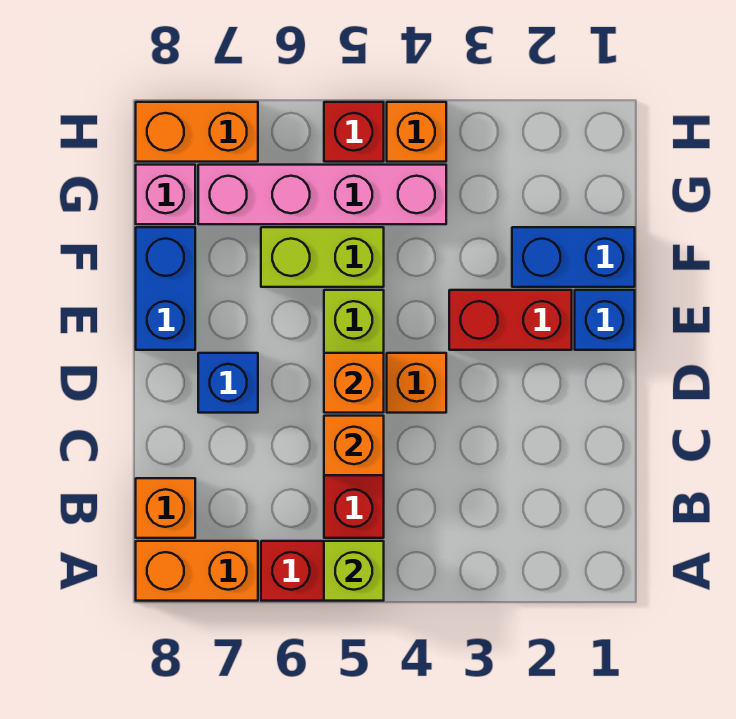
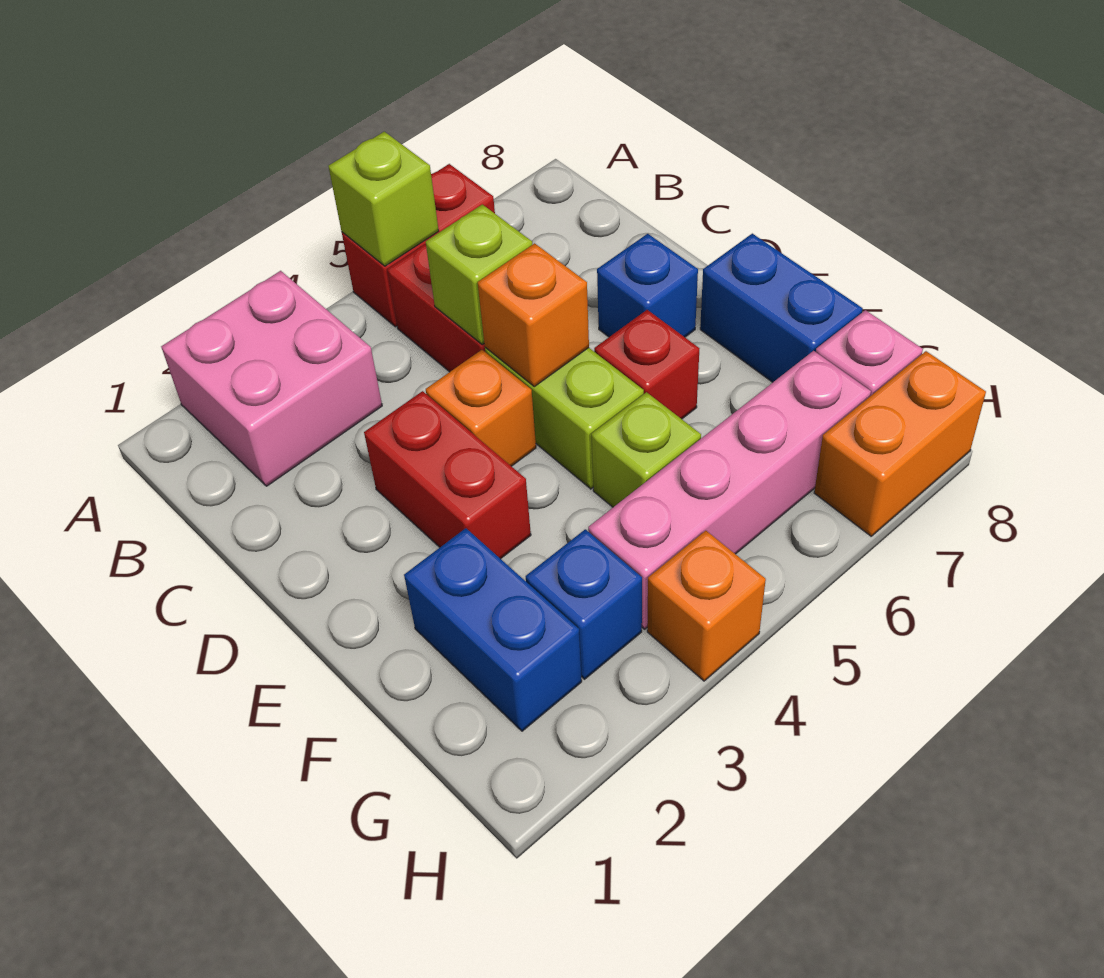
none -> pink brick A2:B3 level 1
orange brick A7:A8 level 1 -> none
orange brick B8 level 1 -> none
orange brick C5 level 2 -> lime brick C5 level 2
blue brick E1 level 1 -> blue brick G3 level 1
red brick E2:E3 level 1 -> red brick D3:E3 level 1
blue brick F1:F2 level 1 -> blue brick F2:G2 level 1
lime brick F5:F6 level 1 -> lime brick F5 level 1
red brick H5 level 1 -> red brick E6 level 1

